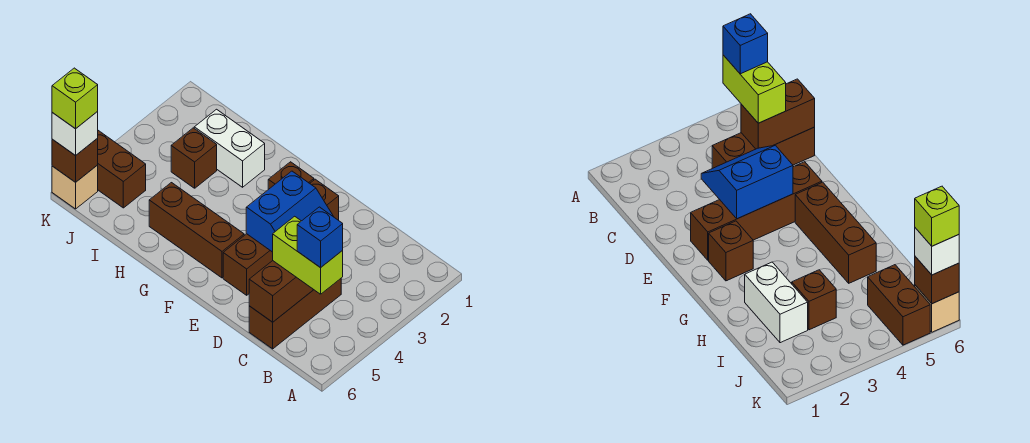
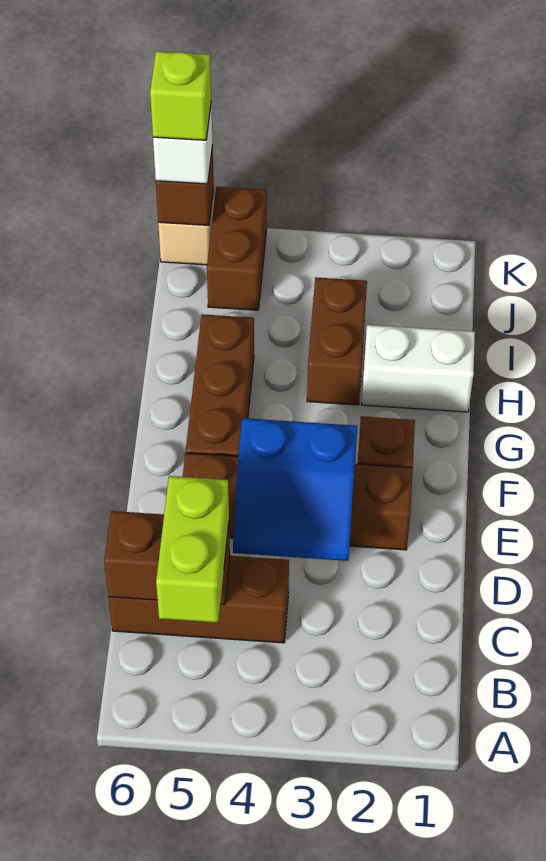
blue brick B5 level 4 -> none
white brick H2:I2 level 1 -> white brick H1:H2 level 1
brown brick I3 level 1 -> brown brick H3:I3 level 1

